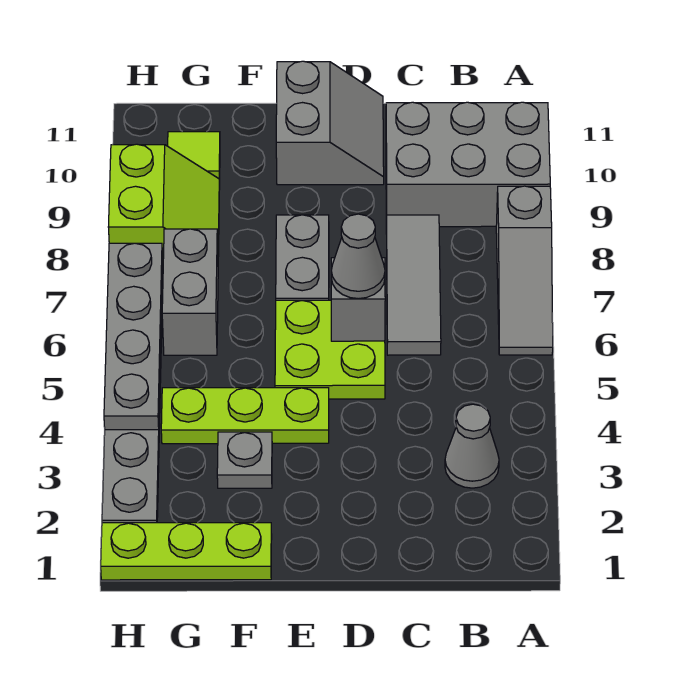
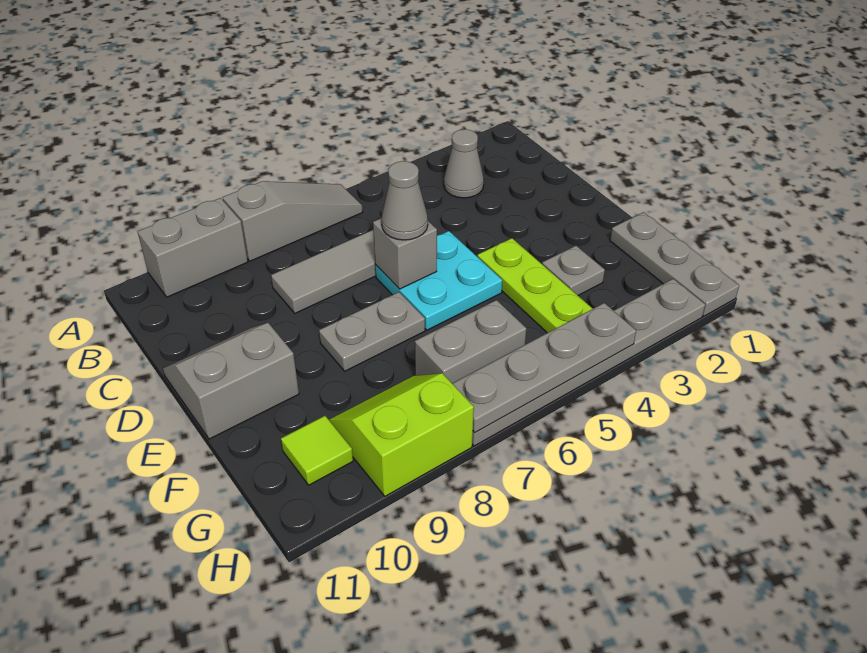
grey brick A9:C10 level 1 -> grey brick A9:A10 level 1
lime plate D5:E6 level 1 -> cyan plate D5:E6 level 1
lime plate F1:H1 level 1 -> grey plate F1:H1 level 1

